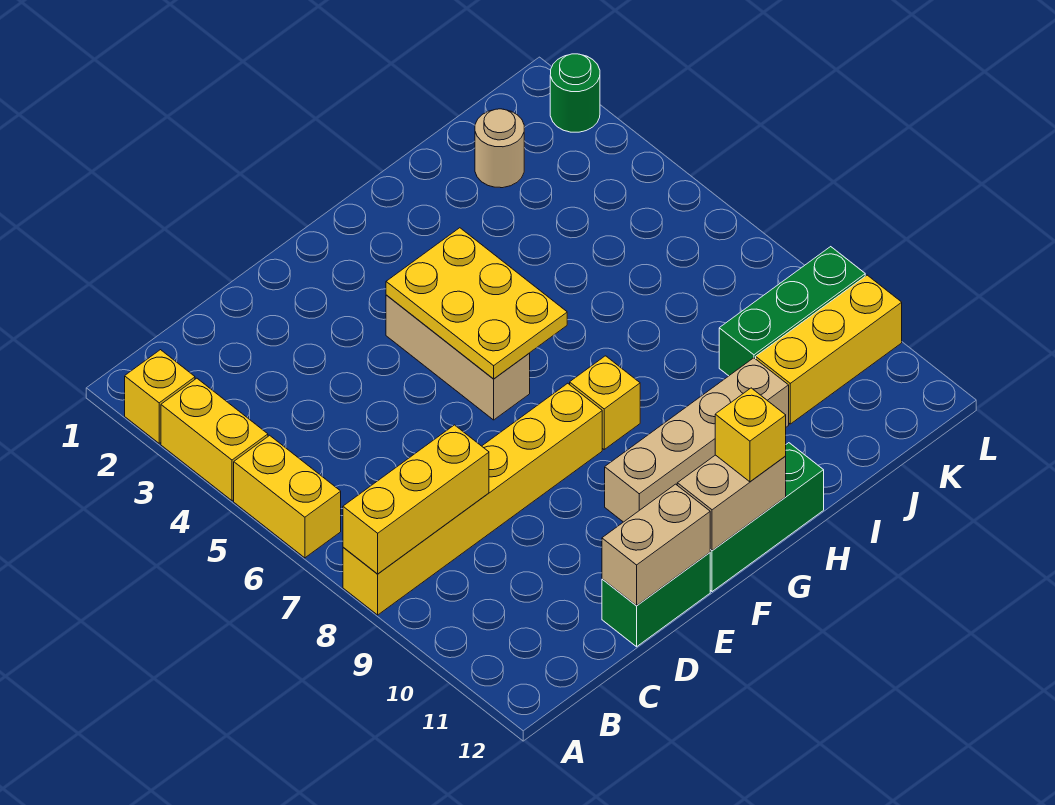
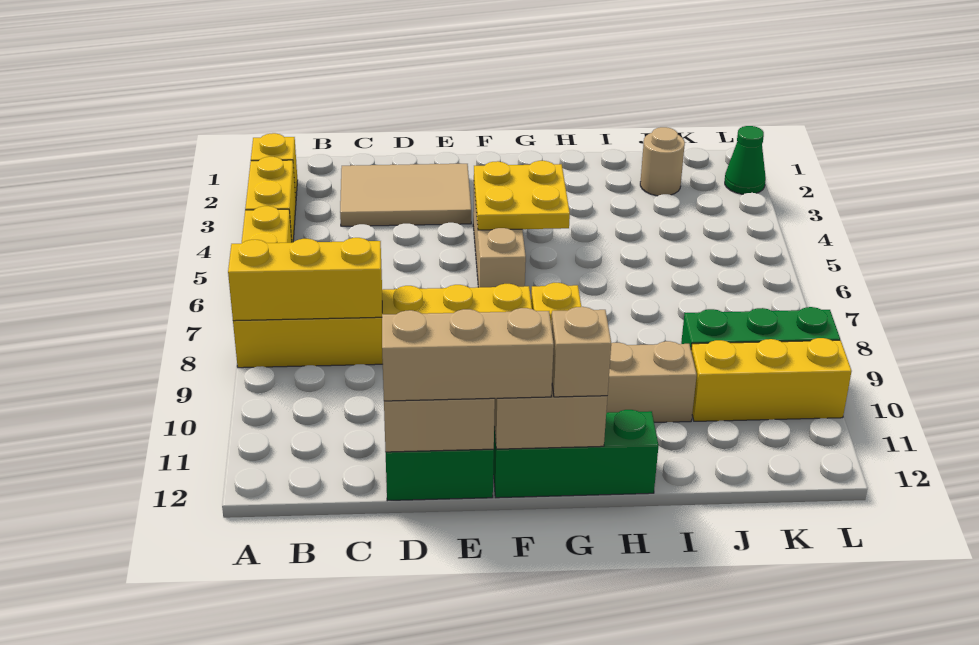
none -> tan tile C2:E3 level 1
none -> tan brick D12:F12 level 3
yellow plate F4:G6 level 2 -> yellow plate F4:G5 level 2
yellow brick G12 level 3 -> tan brick G12 level 3
green round brick L2 level 1 -> green cone L2 level 1

